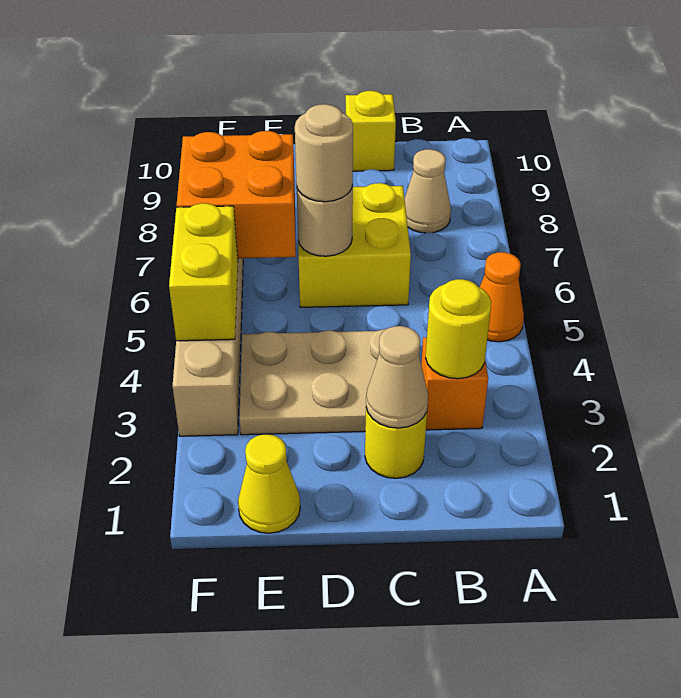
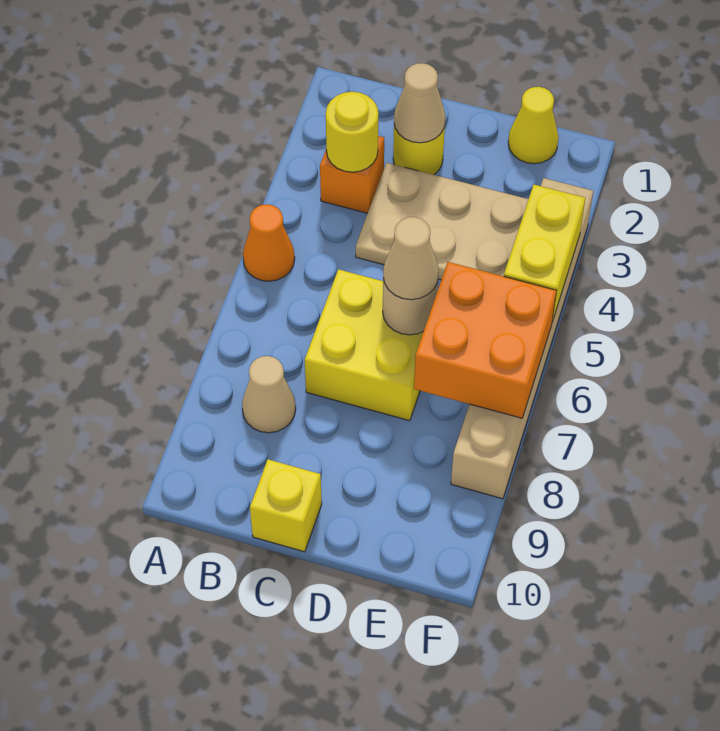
tan round brick D6 level 3 -> tan cone D6 level 3

